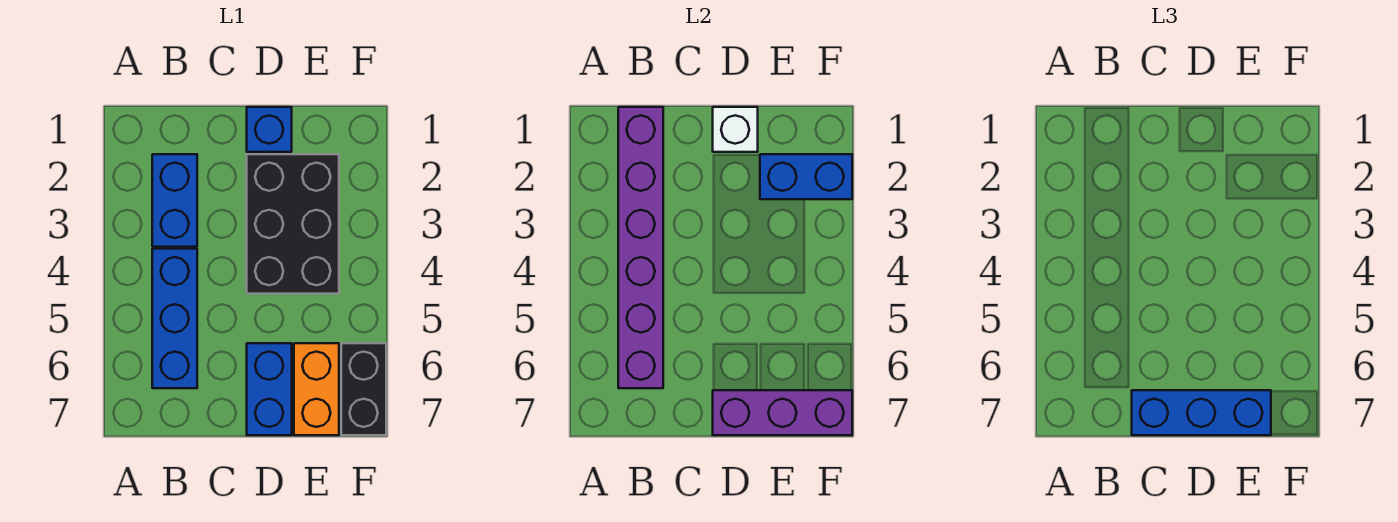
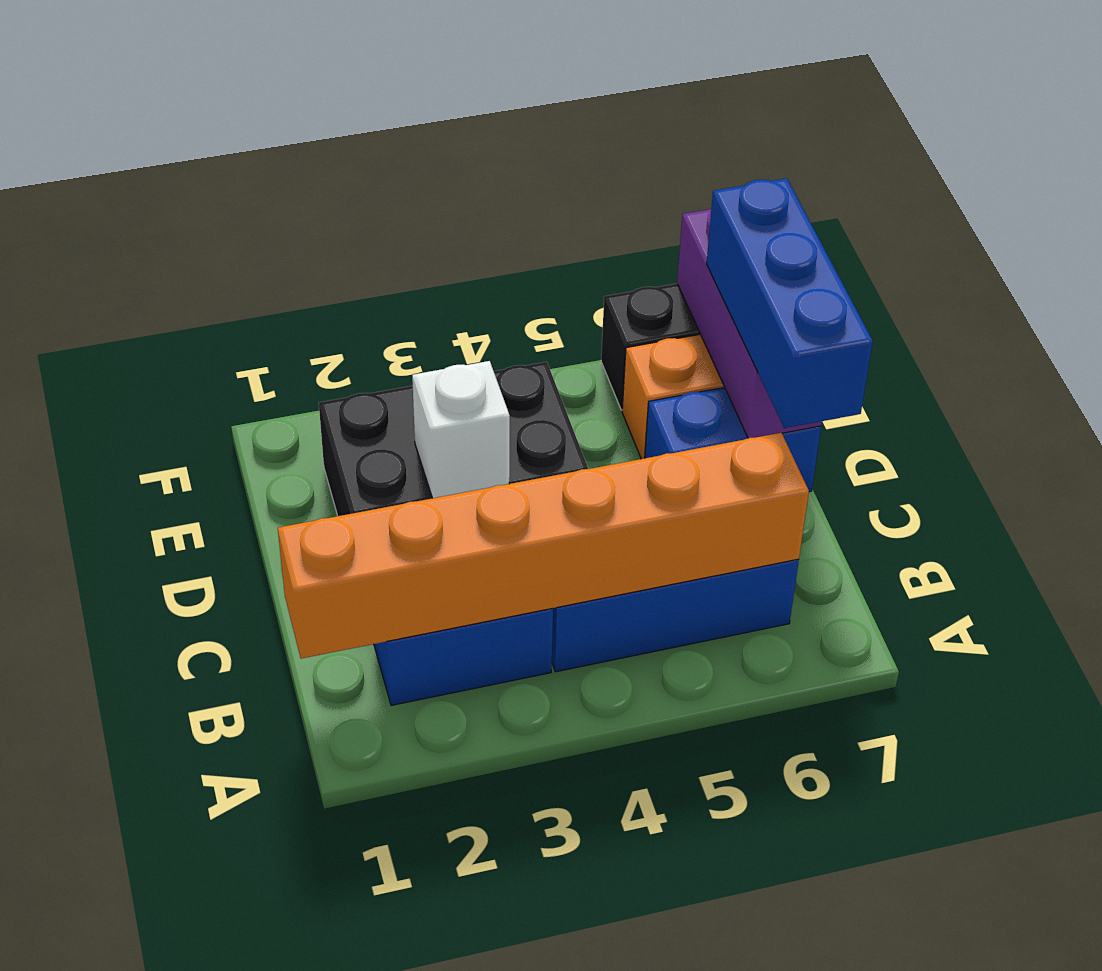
purple brick B1:B6 level 2 -> orange brick B1:B6 level 2
blue brick D1 level 1 -> none
white brick D1 level 2 -> white brick D3 level 2
blue brick E2:F2 level 2 -> none

